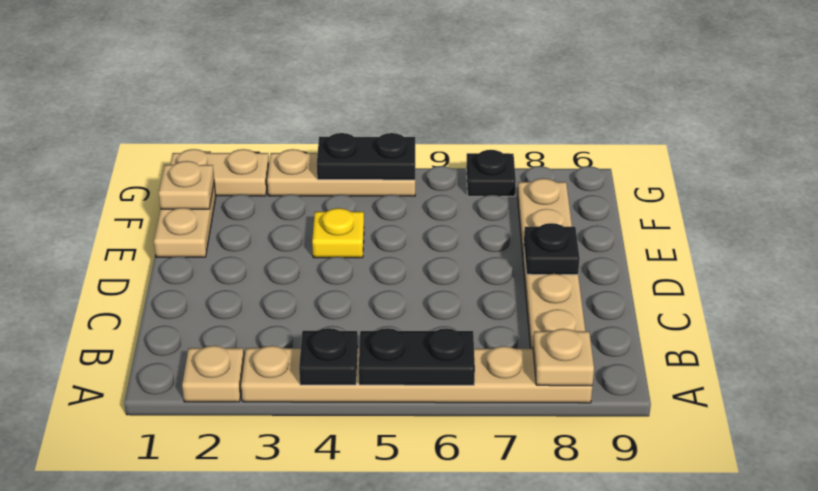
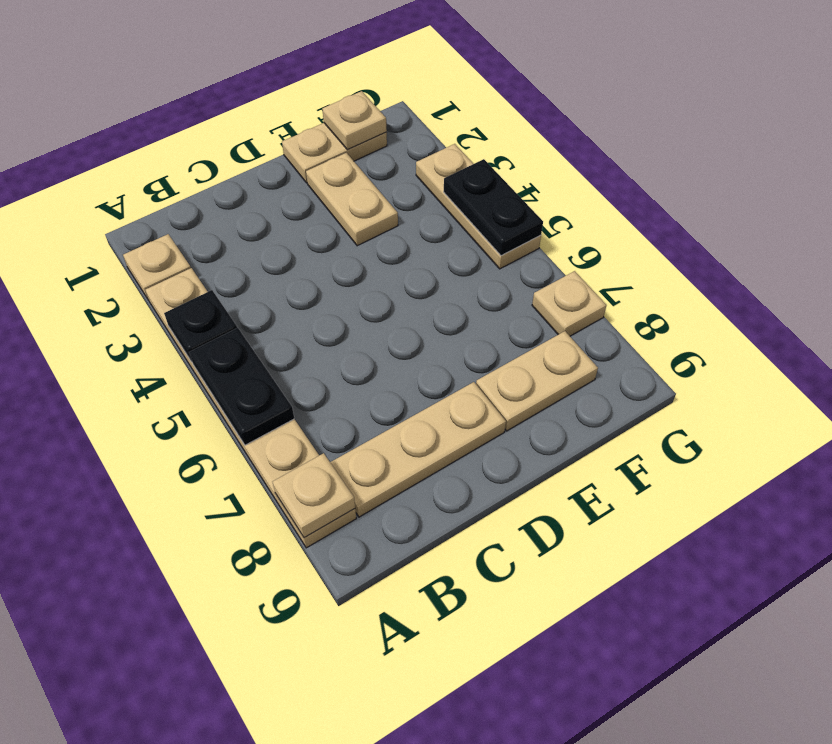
black plate D8 level 2 -> none
yellow plate E4 level 1 -> none
tan plate G1:G2 level 1 -> tan plate E2:E3 level 1
black plate G7 level 1 -> tan plate G7 level 1

